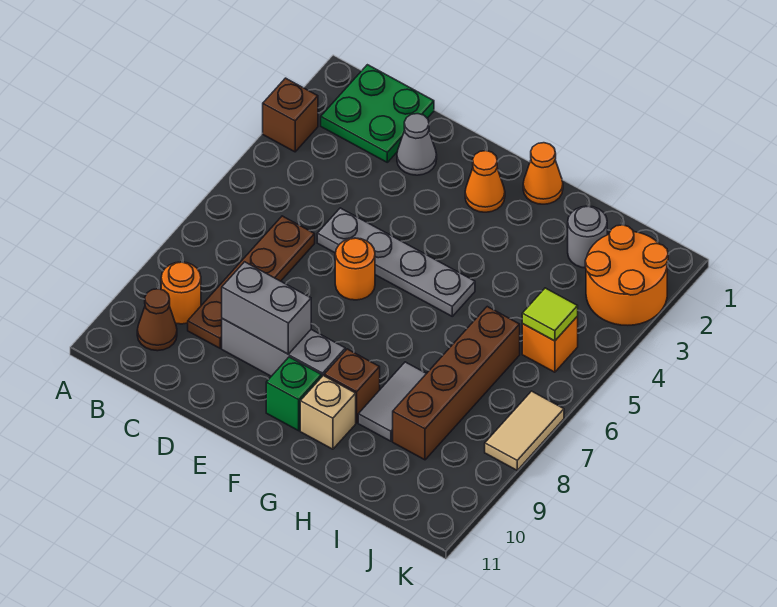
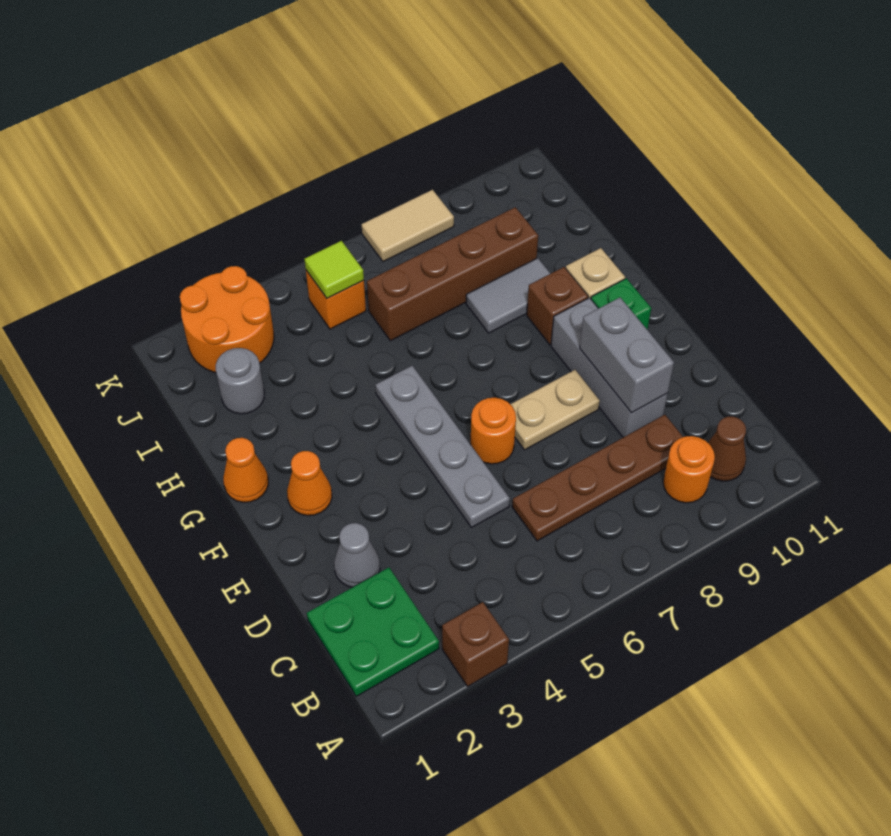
none -> tan plate E7:E8 level 1

